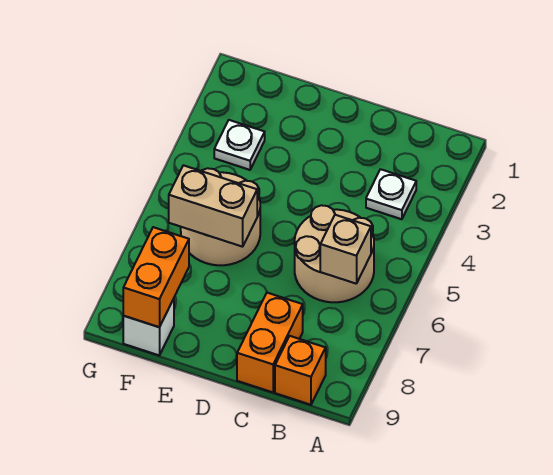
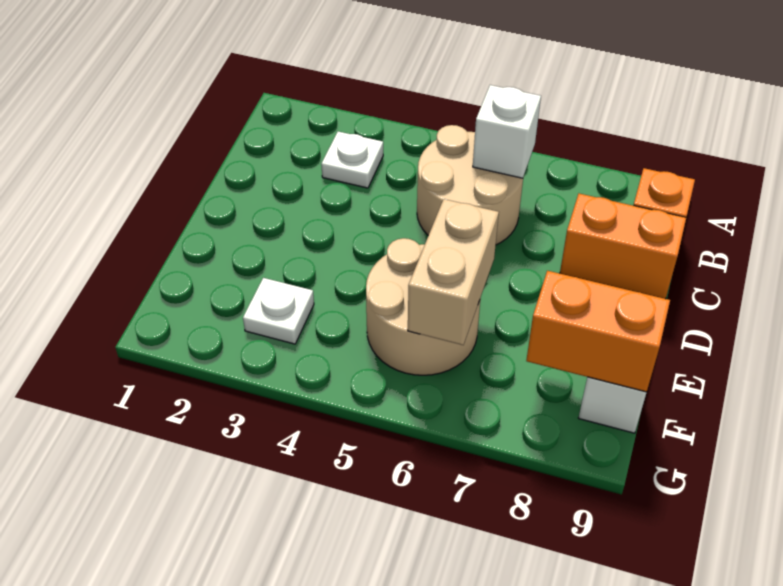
tan brick B6 level 2 -> white brick B6 level 2

